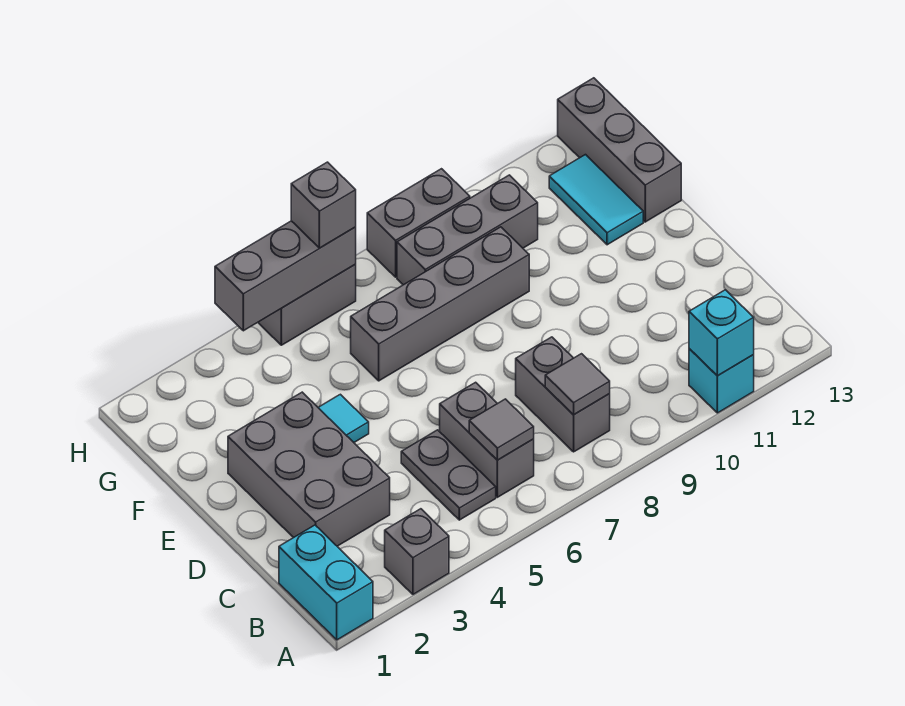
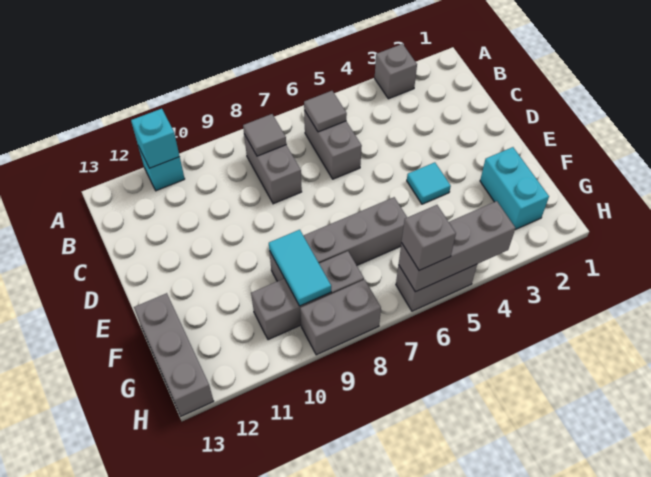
cyan brick A1:B1 level 1 -> cyan brick F2:G2 level 1
grey plate B5:C5 level 1 -> none
grey brick C2:E3 level 1 -> none
cyan tile F12:G12 level 1 -> cyan tile F9:G9 level 2

